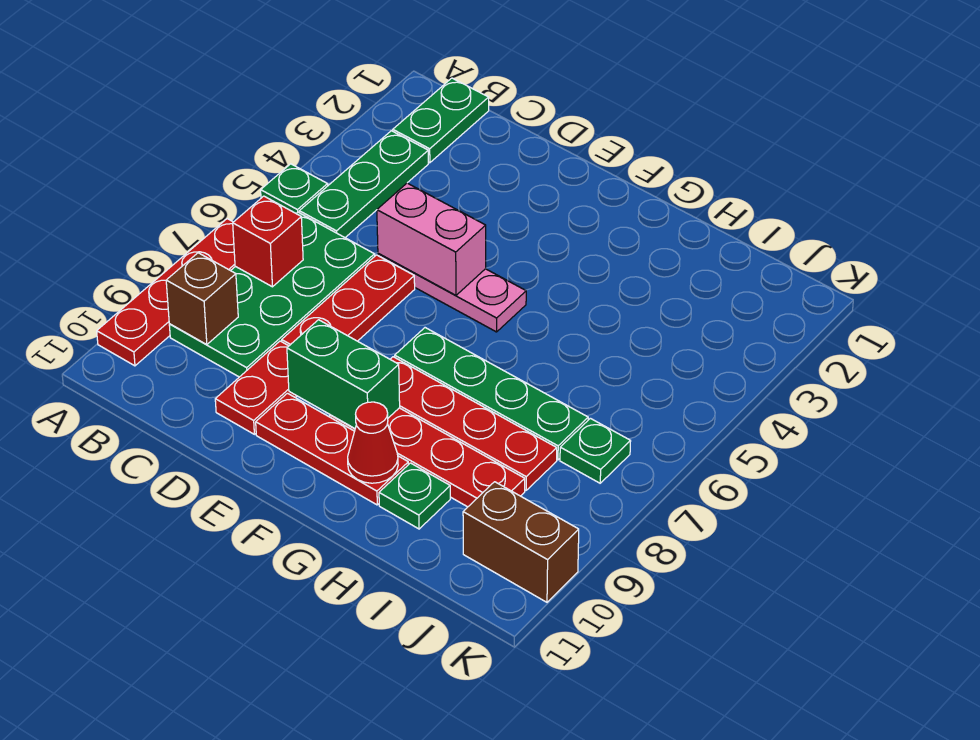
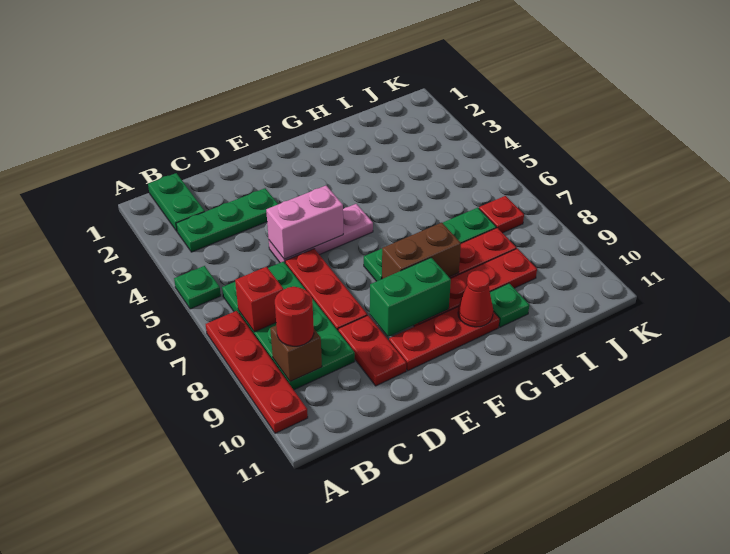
green plate B3:B5 level 1 -> green plate B3:D3 level 1
none -> red round brick B9 level 3
green plate J7 level 1 -> red plate J7 level 1
brown brick J10:K10 level 1 -> brown brick F8:G8 level 2

